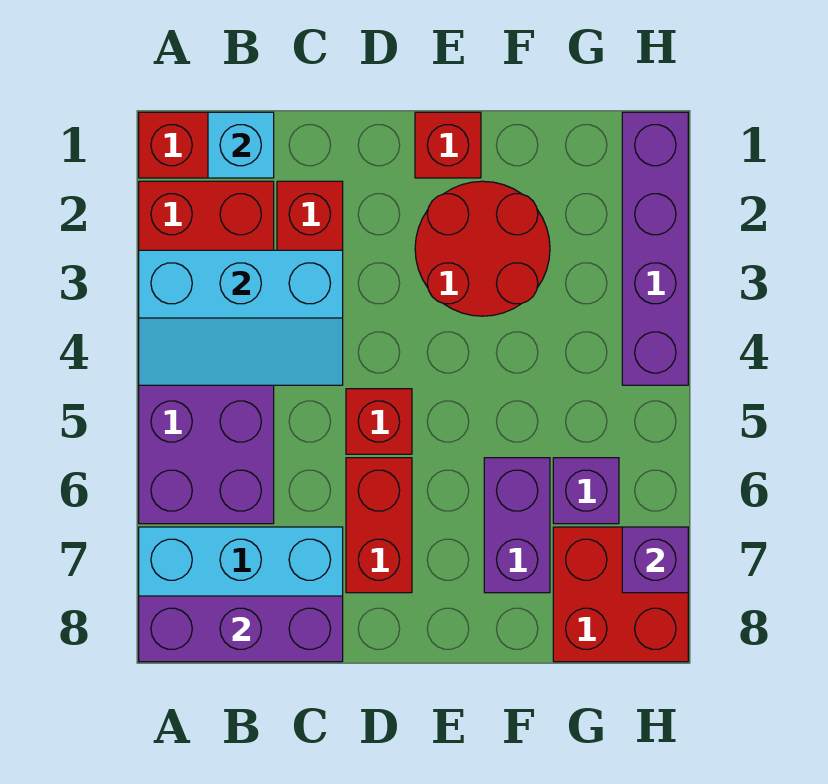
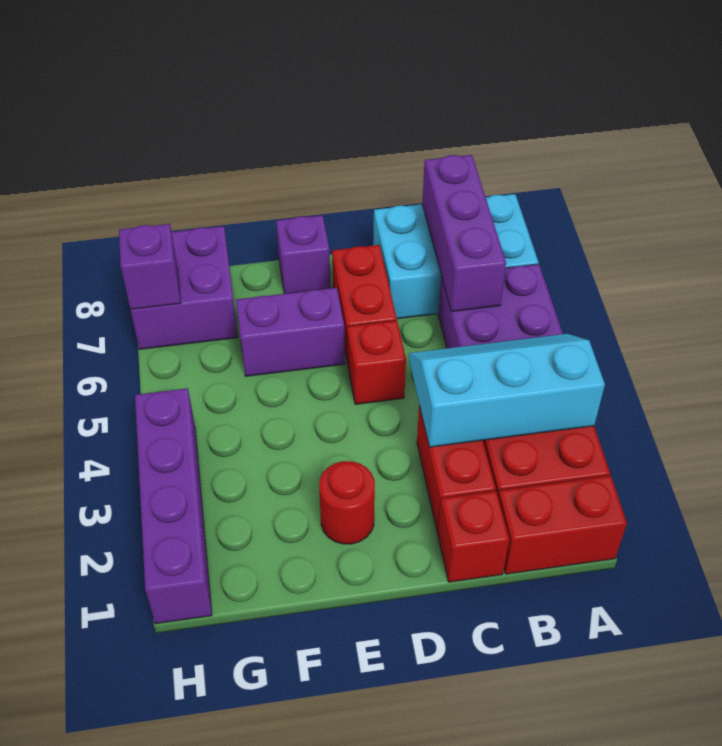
purple brick A8:C8 level 2 -> purple brick B6:B8 level 2
cyan brick B1 level 2 -> none
red brick E1 level 1 -> red brick C1 level 1
red round brick E2:F3 level 1 -> red round brick E2 level 1
purple brick F6:F7 level 1 -> purple brick E6:F6 level 1
purple brick G6 level 1 -> purple brick E8 level 1
red brick G7:H8 level 1 -> purple brick G7:H8 level 1

